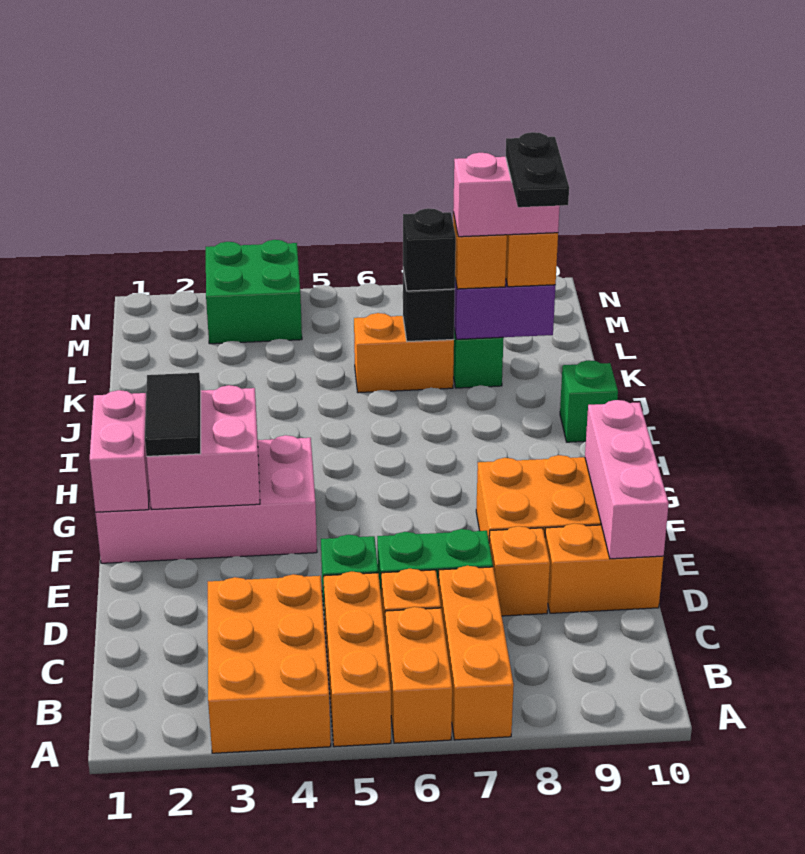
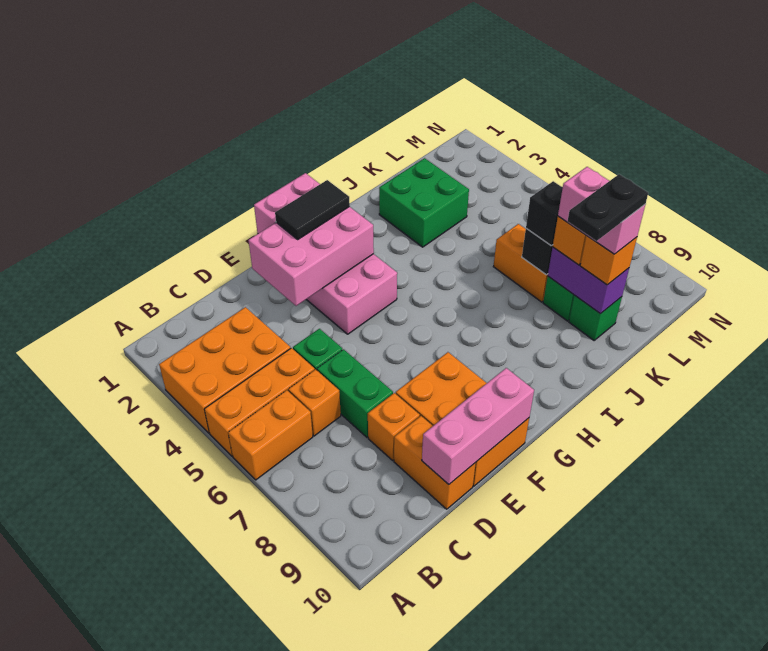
orange brick A7:C7 level 1 -> none
pink brick F2:G3 level 2 -> pink brick E2:G3 level 2
green brick I10 level 1 -> green brick K9 level 1
green brick M3:N4 level 1 -> green brick J2:K3 level 1

